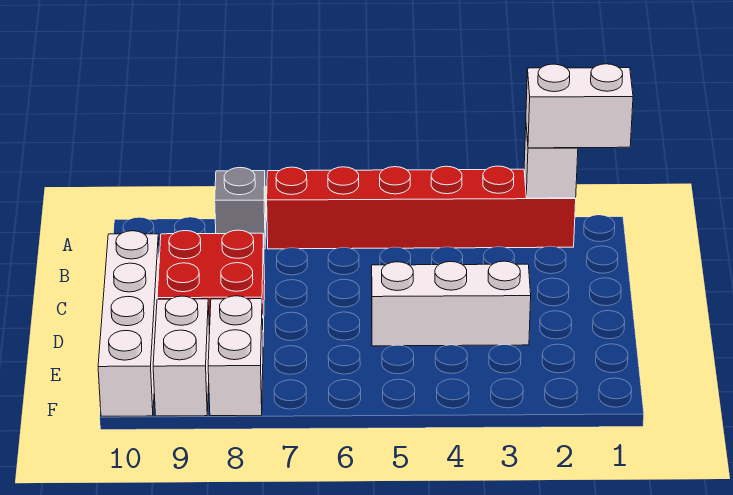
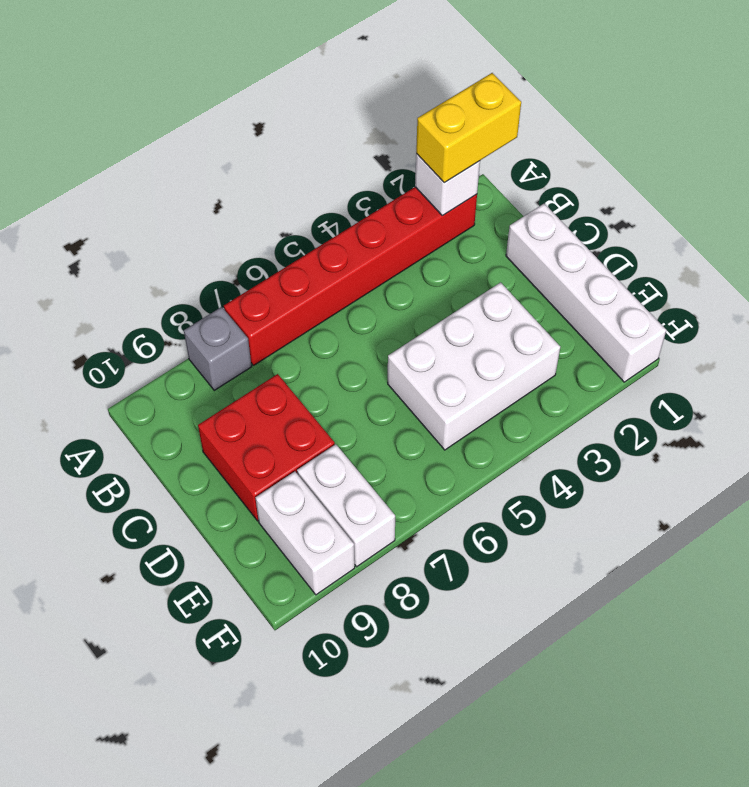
white brick A1:A2 level 3 -> yellow brick A1:A2 level 3
white brick C10:F10 level 1 -> white brick C1:F1 level 1
white brick D3:D5 level 1 -> white brick D3:E5 level 1

